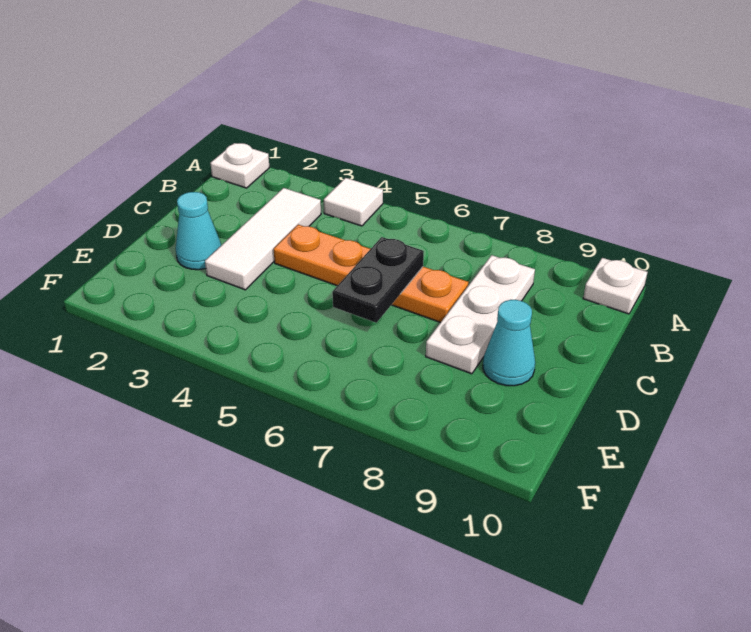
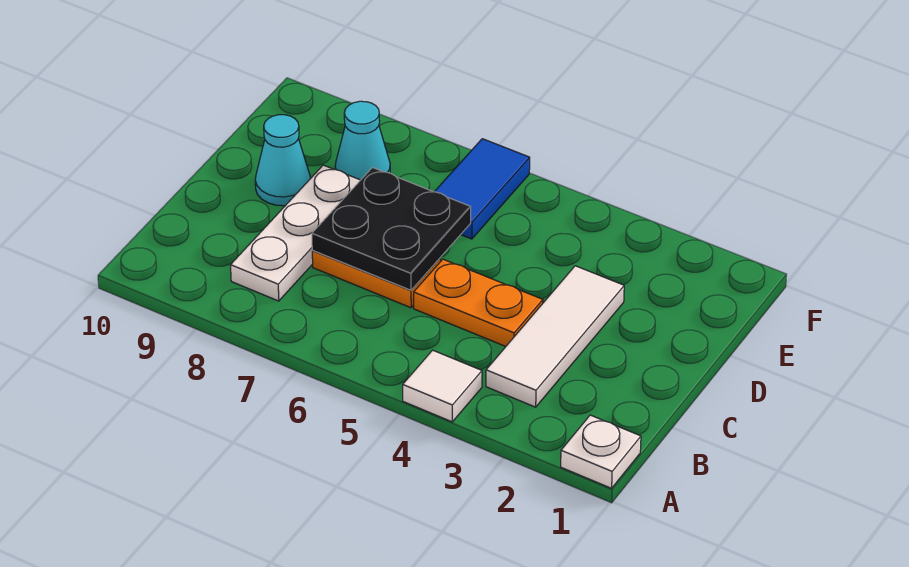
white plate A10 level 1 -> none
black plate C6:D6 level 2 -> black plate C6:D7 level 2
cyan cone D2 level 1 -> cyan cone E8 level 1
none -> blue tile E6:F6 level 1

